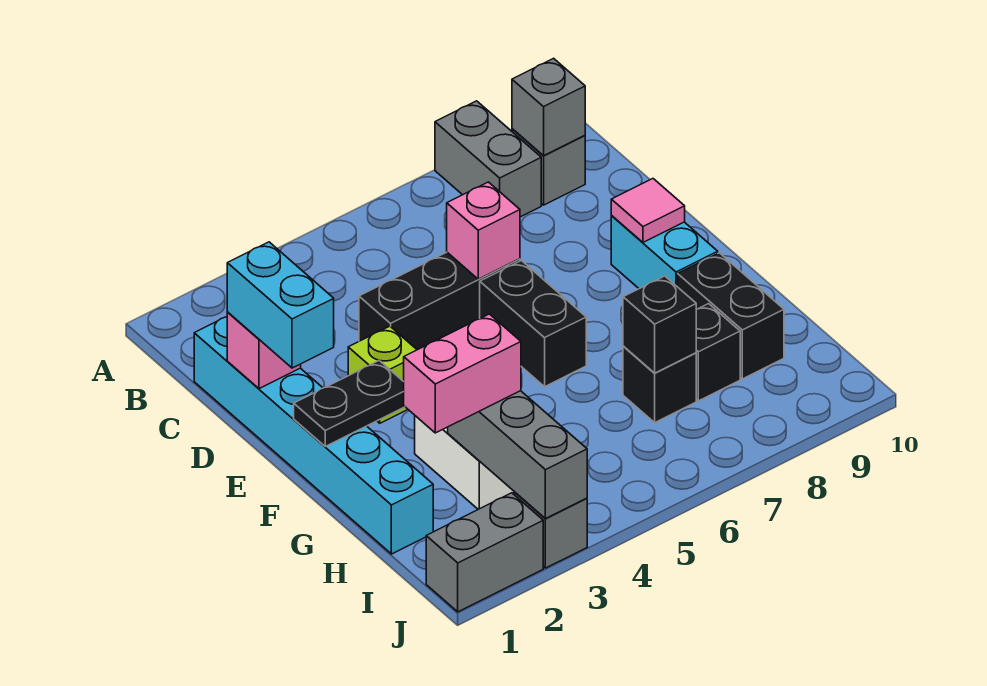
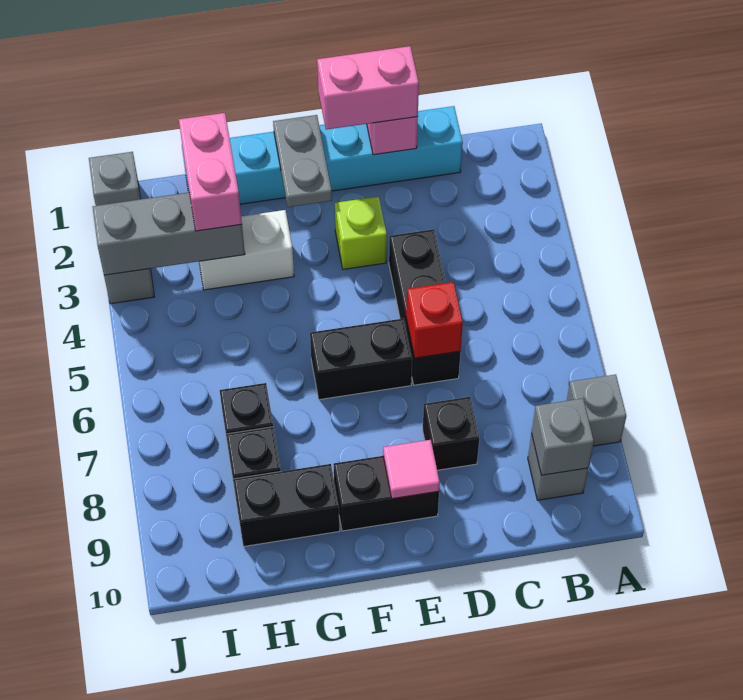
grey brick A8:B8 level 1 -> grey brick A8 level 1
cyan brick D1:E1 level 3 -> pink brick D1:E1 level 3
pink brick D6 level 2 -> red brick D6 level 2
cyan brick E9:F9 level 1 -> black brick E9:F9 level 1
black plate F1:F2 level 2 -> grey plate F1:F2 level 2
black brick H7 level 2 -> black brick D8 level 1
grey brick J1:J2 level 1 -> grey brick J1 level 1

